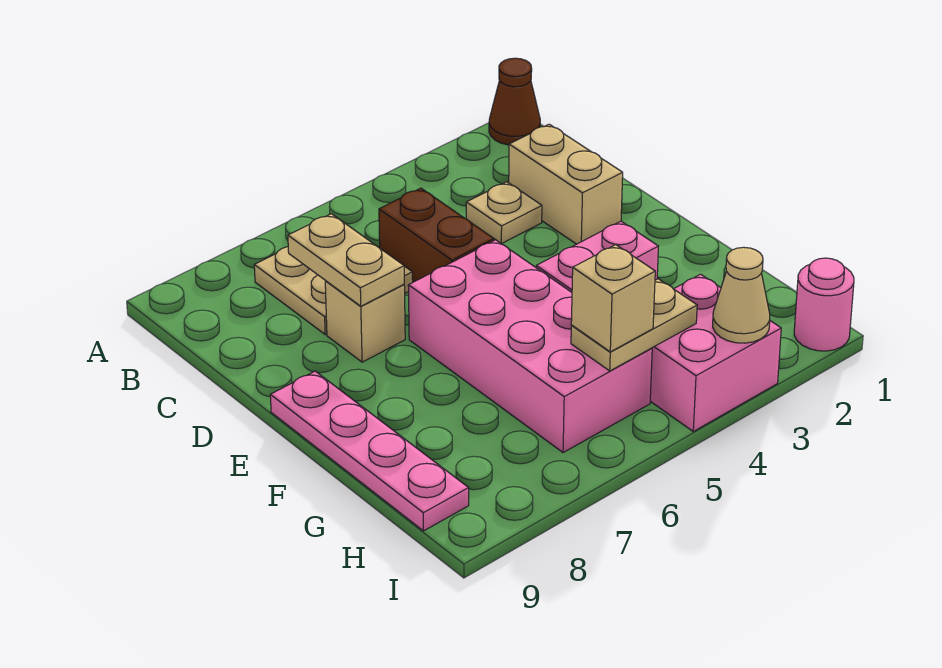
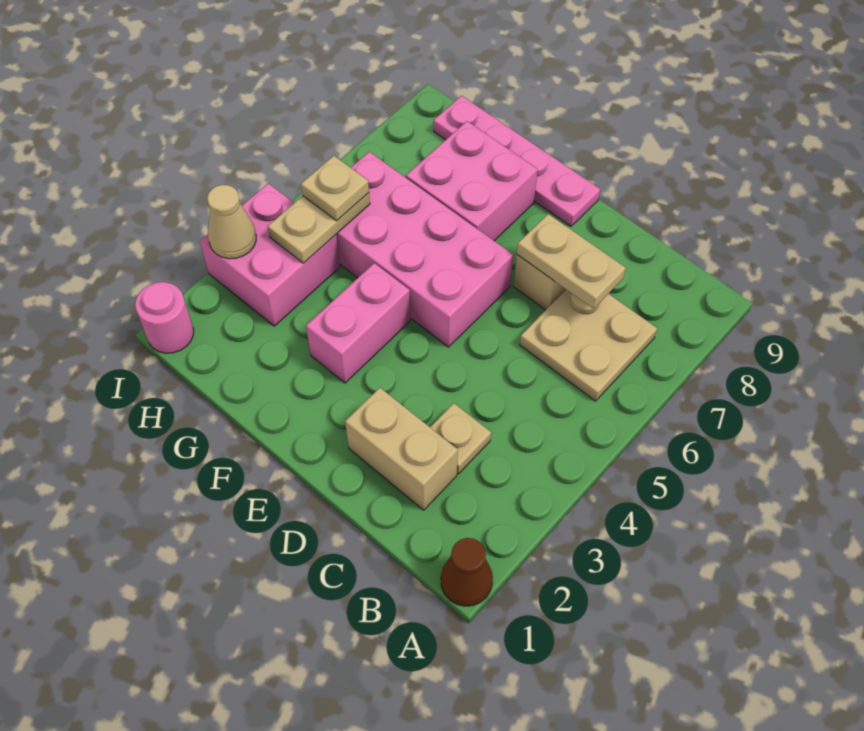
brown brick C5:D5 level 1 -> none
none -> pink brick F7:G8 level 1
tan brick H5 level 3 -> tan plate H5 level 3

